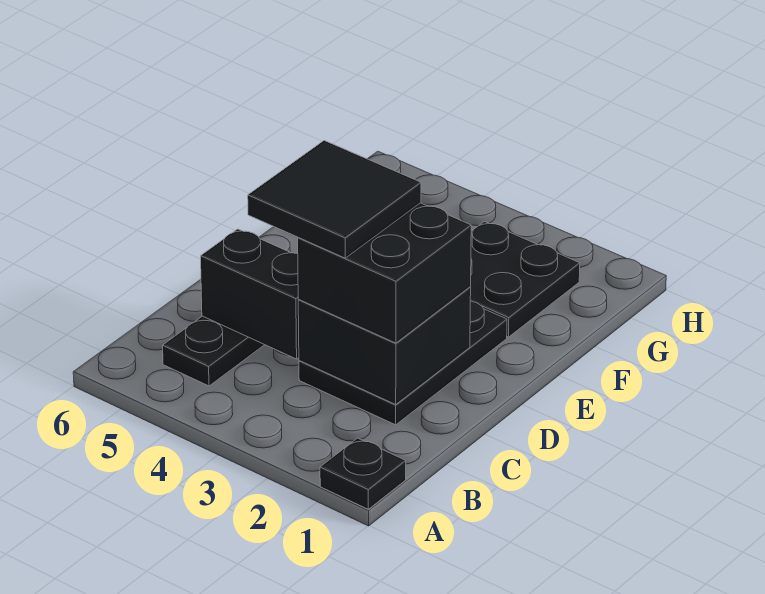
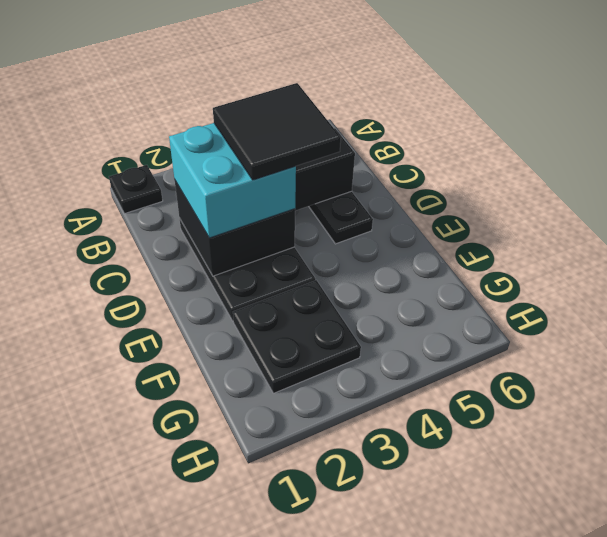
black brick C2:D3 level 3 -> cyan brick C2:D3 level 3

